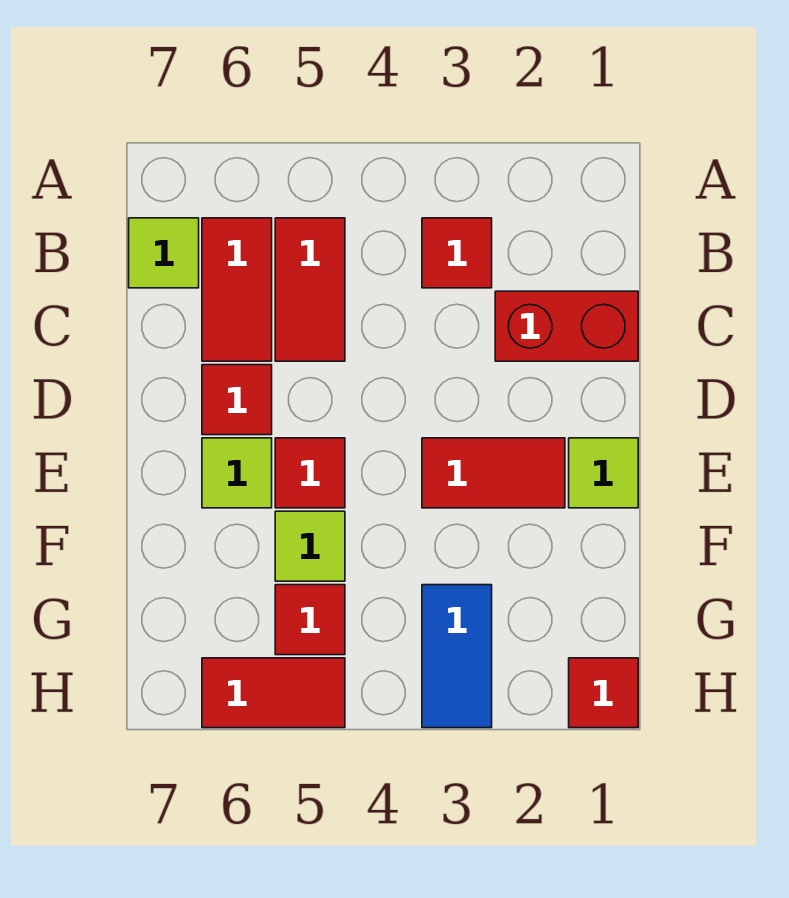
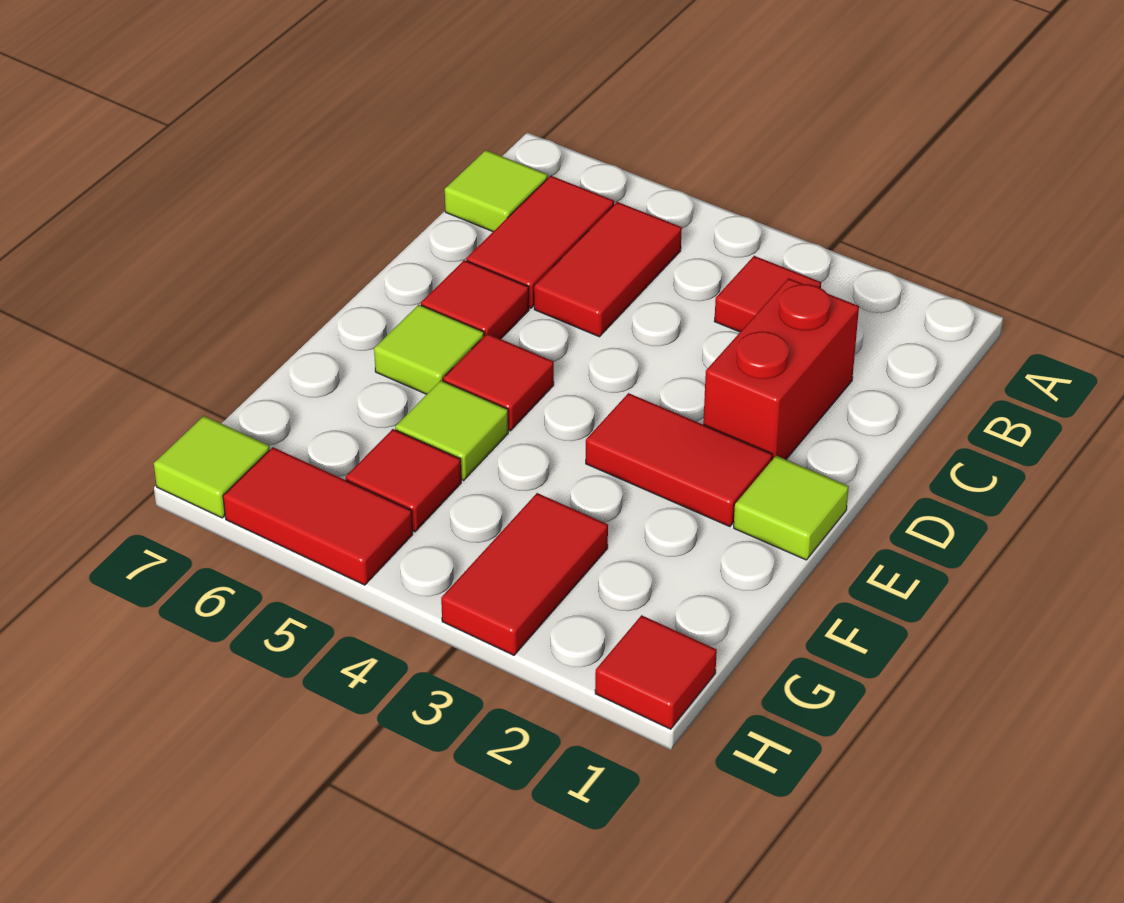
red brick C1:C2 level 1 -> red brick C2:D2 level 1
blue tile G3:H3 level 1 -> red tile G3:H3 level 1
none -> lime tile H7 level 1

